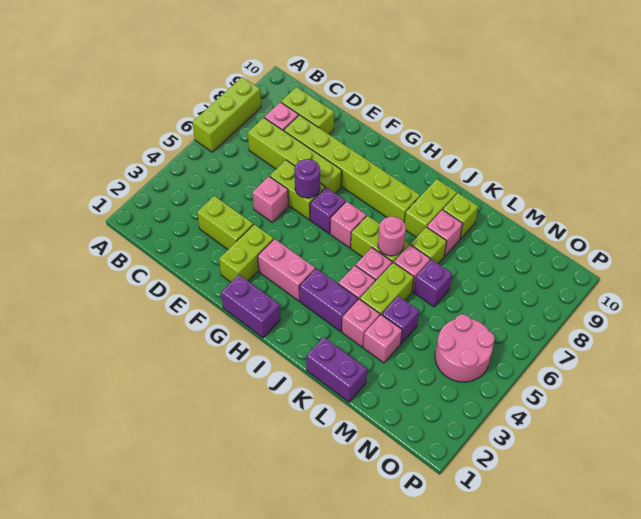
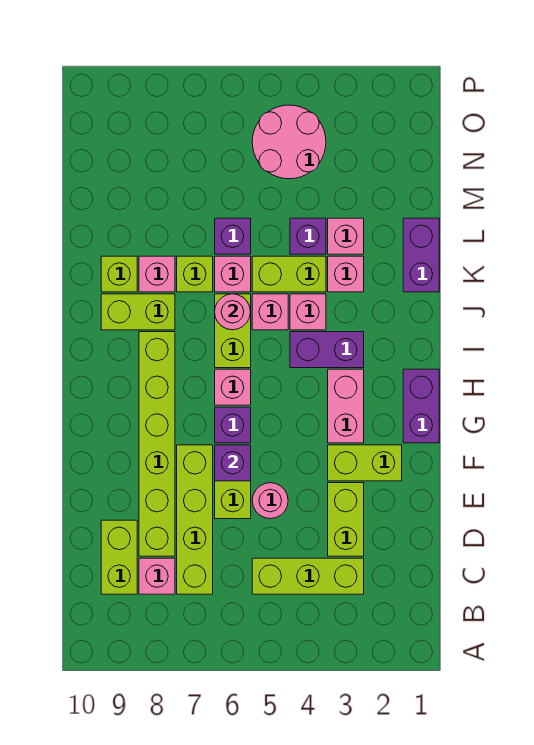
lime brick A6:A8 level 1 -> lime brick C3:C5 level 1
pink brick E5 level 1 -> pink round brick E5 level 1
purple round brick F6 level 2 -> purple brick F6 level 2
purple brick I3:J3 level 1 -> purple brick I3:I4 level 1

